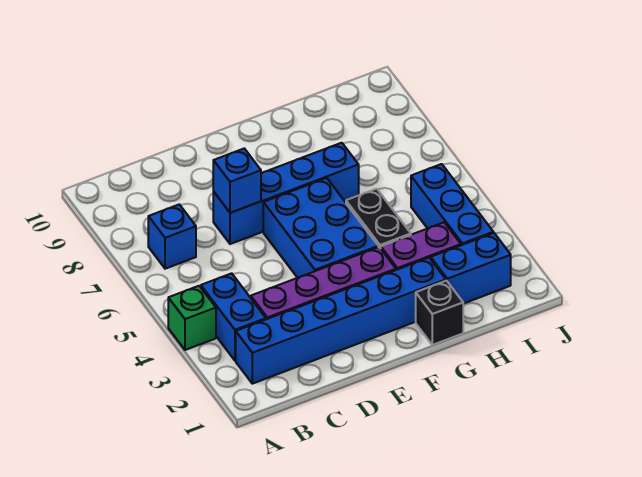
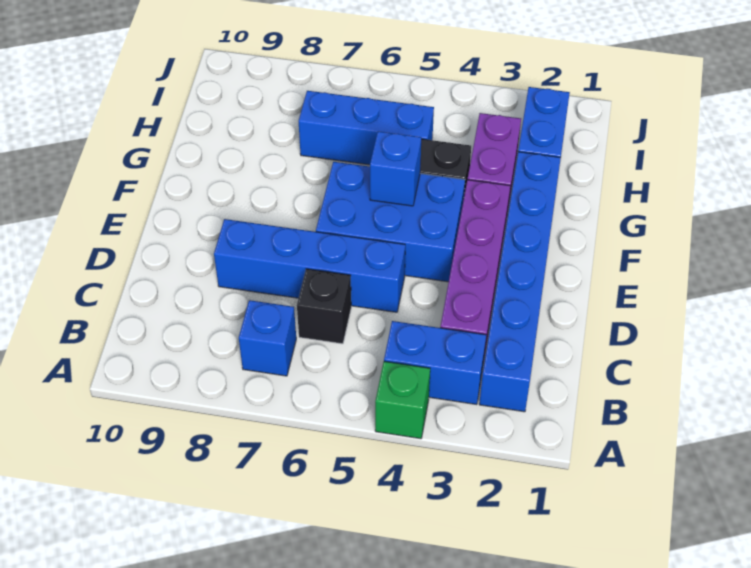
blue brick D7:G7 level 1 -> blue brick D5:D8 level 1
blue brick D7 level 2 -> blue brick F5 level 2
black brick G1 level 1 -> black brick C6 level 1
blue brick I3:I5 level 1 -> blue brick H5:H7 level 1

